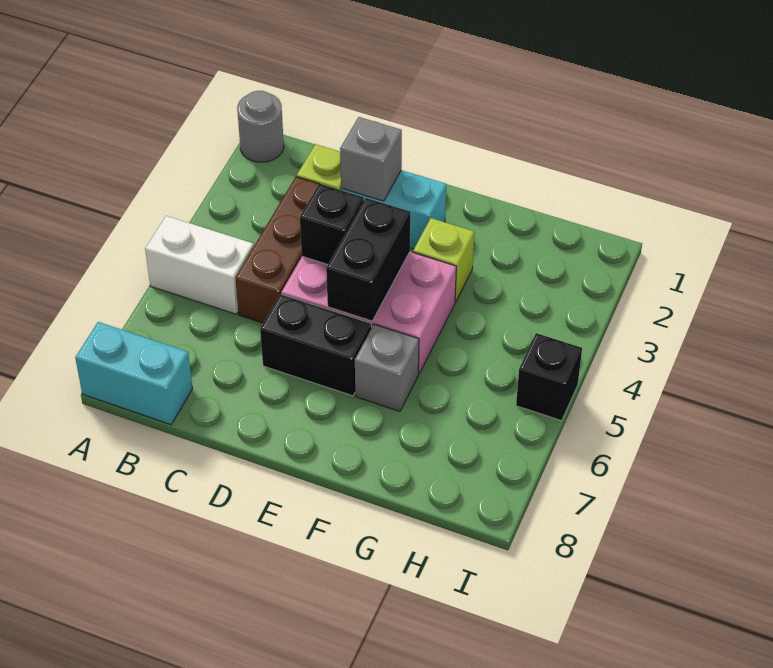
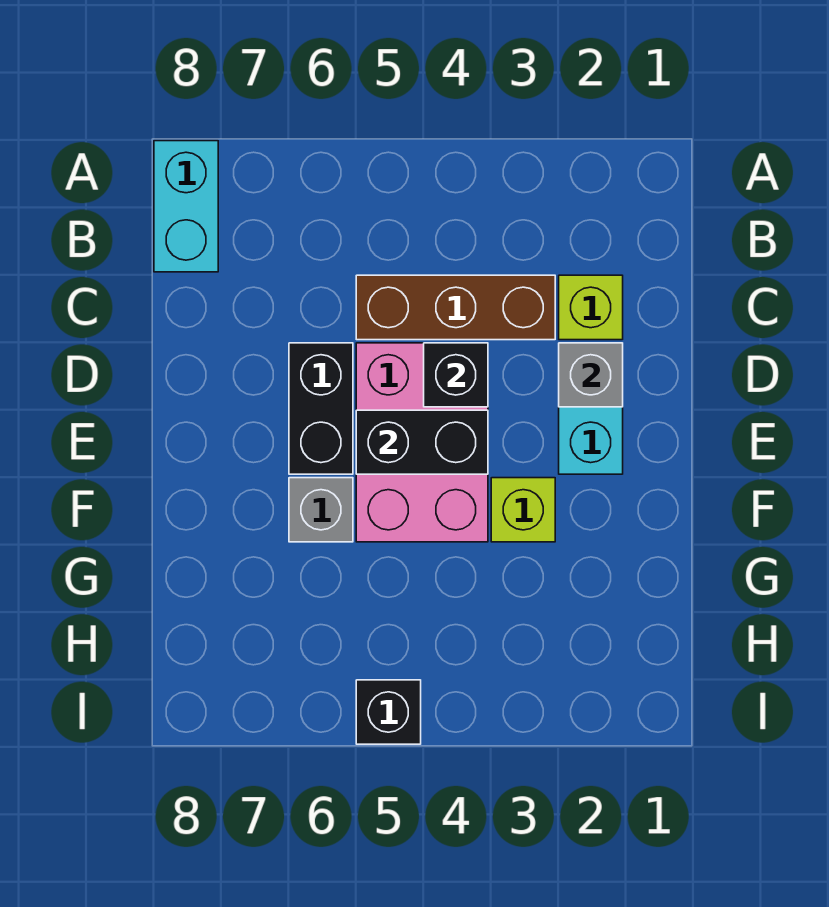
grey round brick A1 level 1 -> none
white brick A5:B5 level 1 -> none

